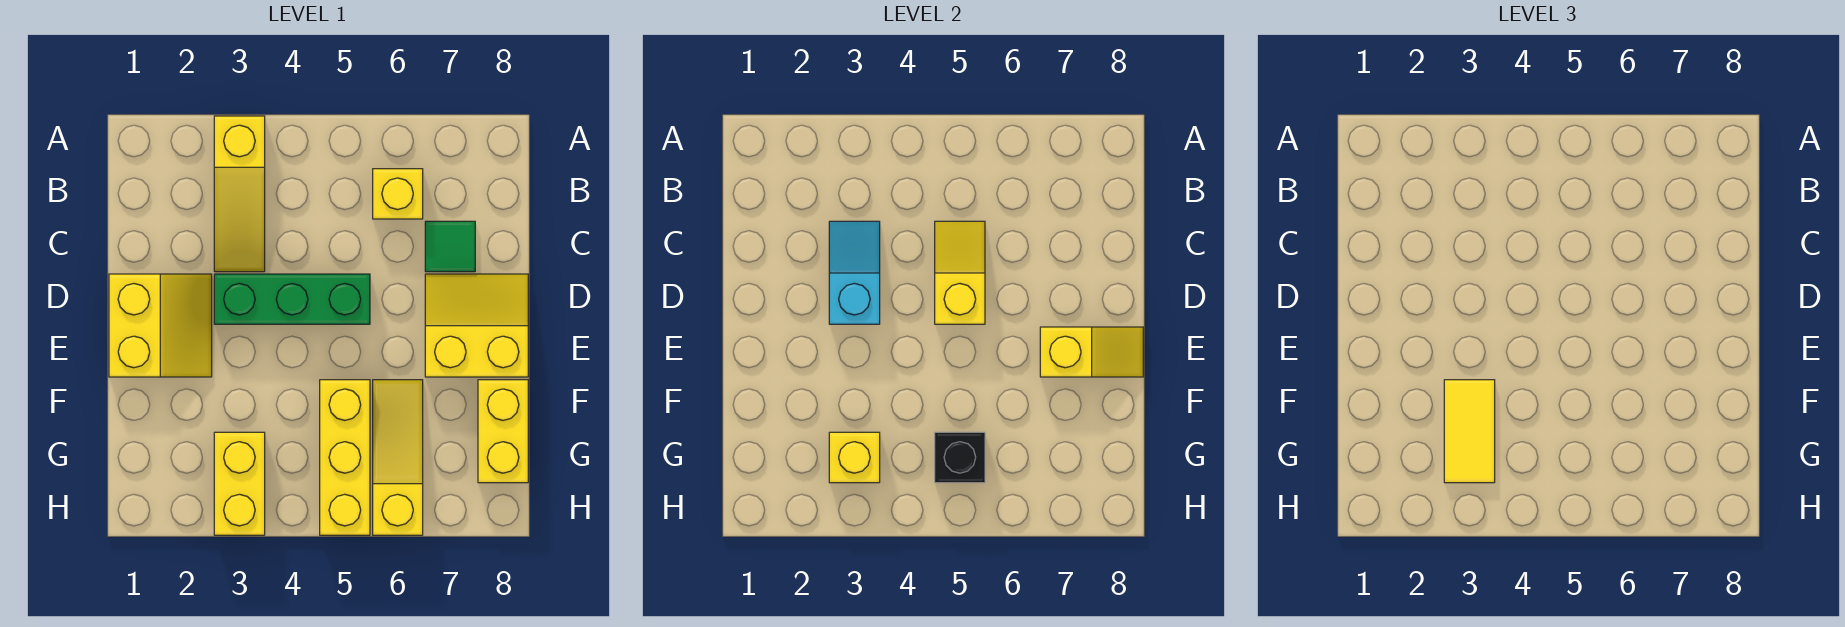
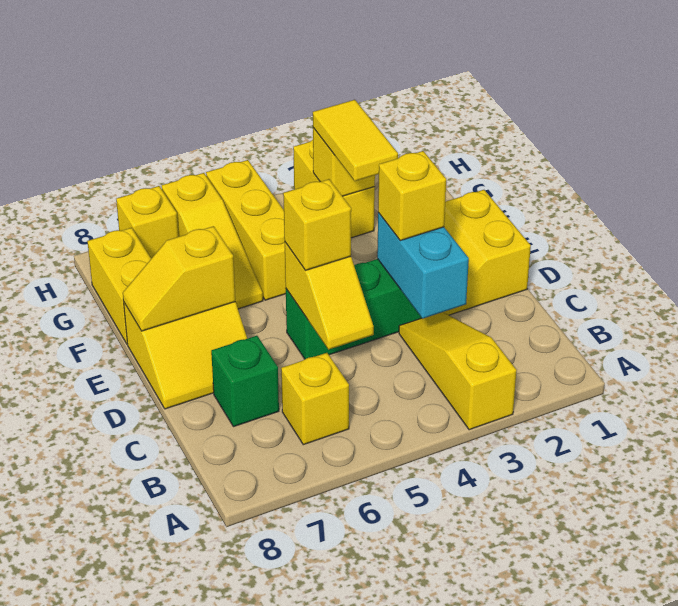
cyan slope C3:D3 level 2 top D -> cyan brick C3:D3 level 2
green tile C7 level 1 -> green brick C7 level 1
none -> yellow brick D3 level 3
none -> yellow brick D5 level 3
black brick G5 level 2 -> none
none -> yellow brick H7 level 1

